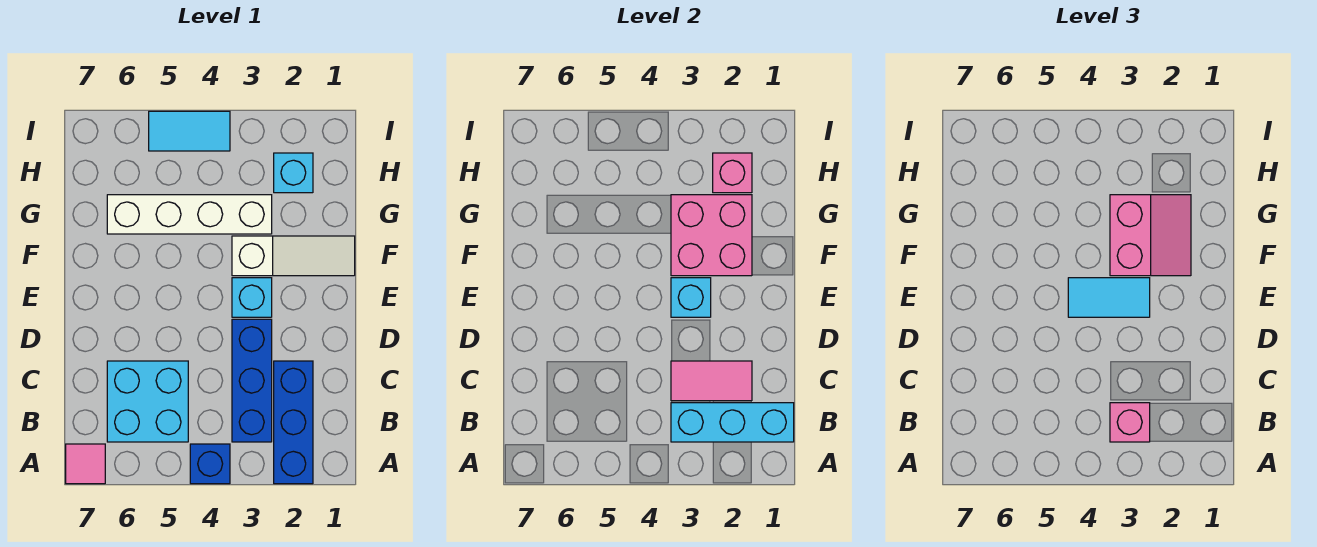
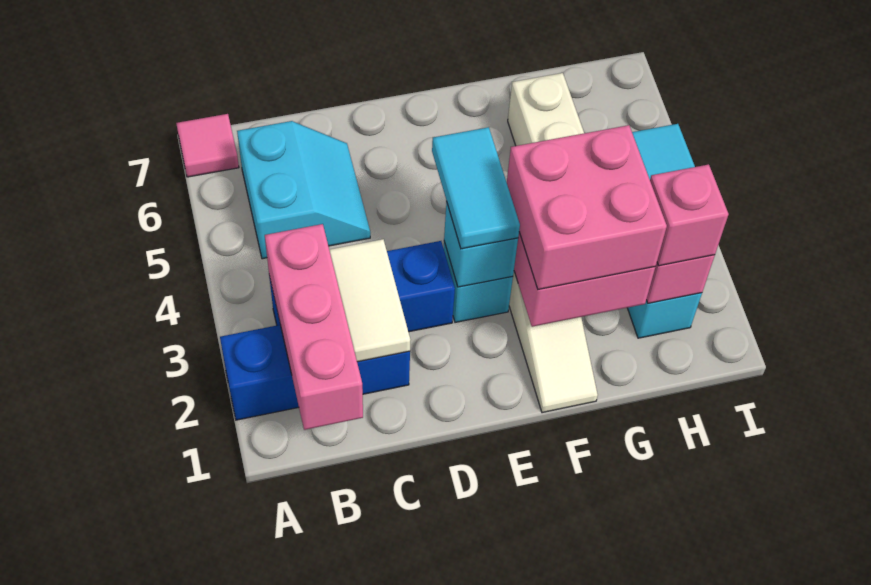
blue brick A4 level 1 -> none
cyan brick B1:B3 level 2 -> pink brick B1:B3 level 2
pink brick B3 level 3 -> pink brick H2 level 3
cyan brick B5:C6 level 1 -> cyan slope B5:C6 level 1 top B
pink tile C2:C3 level 2 -> white tile C2:C3 level 2
pink slope F2:G3 level 3 top 3 -> pink brick F2:G3 level 3

